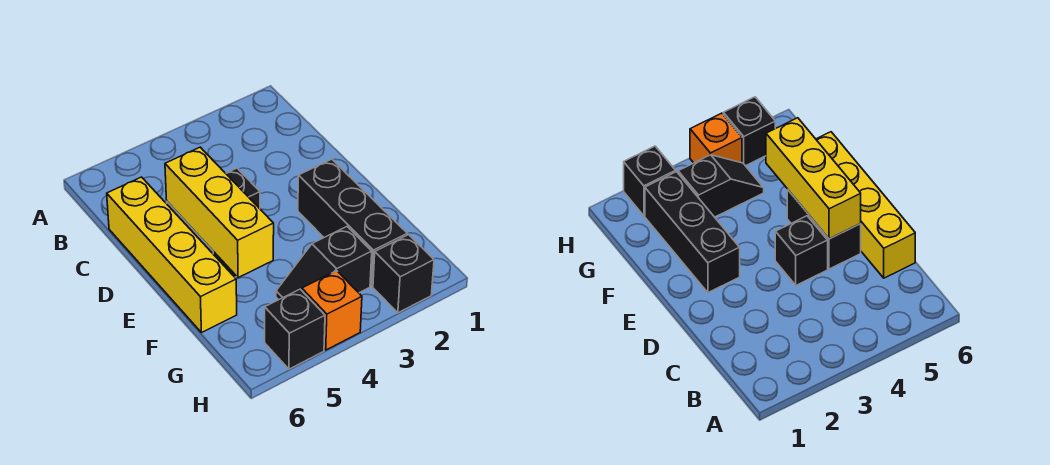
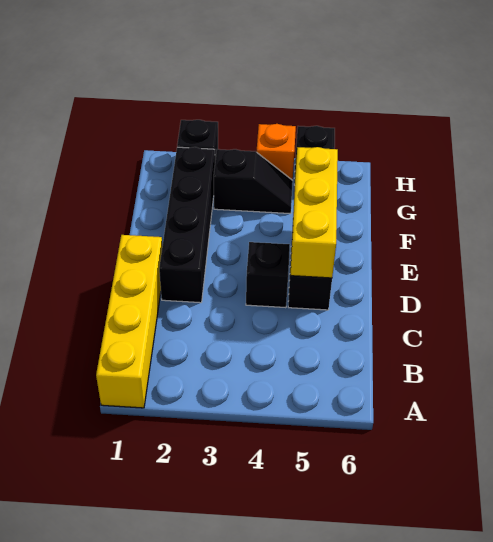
yellow brick C6:F6 level 1 -> yellow brick A1:D1 level 1
black brick E2:G2 level 1 -> black brick D2:G2 level 1

